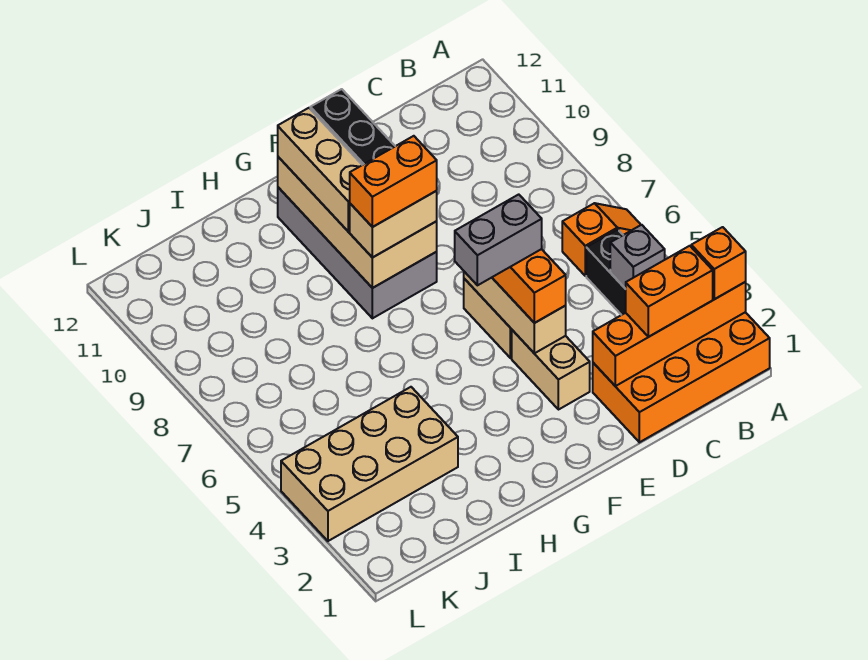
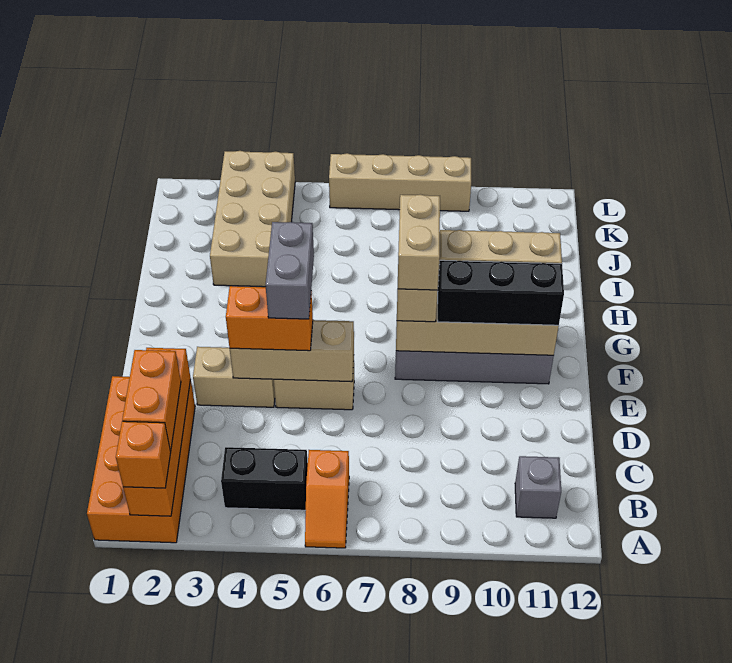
grey brick B4 level 2 -> grey brick B11 level 1
orange brick F8:G8 level 4 -> tan brick F8:G8 level 4
none -> tan brick L6:L9 level 1

